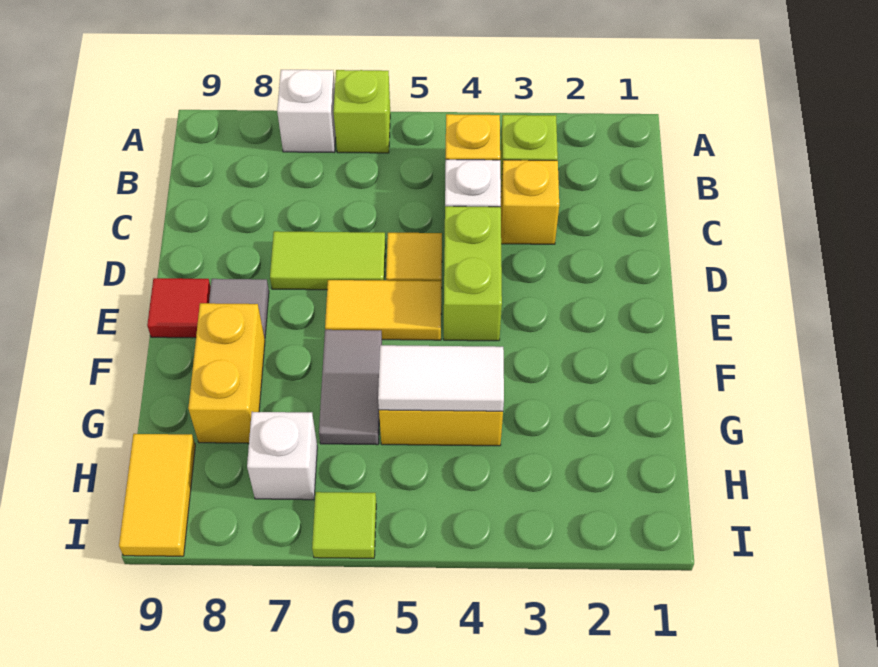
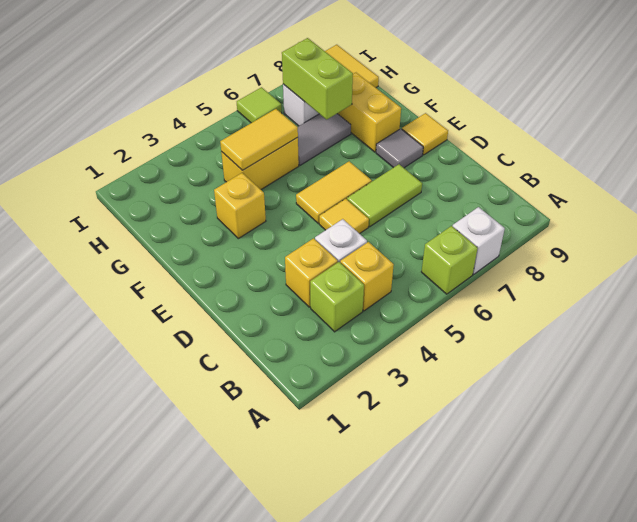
lime brick D4:E4 level 1 -> lime brick G7:H7 level 2
red tile E9 level 1 -> yellow tile E9 level 1
none -> yellow brick F3 level 1
grey tile F6:G6 level 1 -> grey tile G6:G7 level 1
white tile G4:G5 level 2 -> yellow tile G4:G5 level 2

